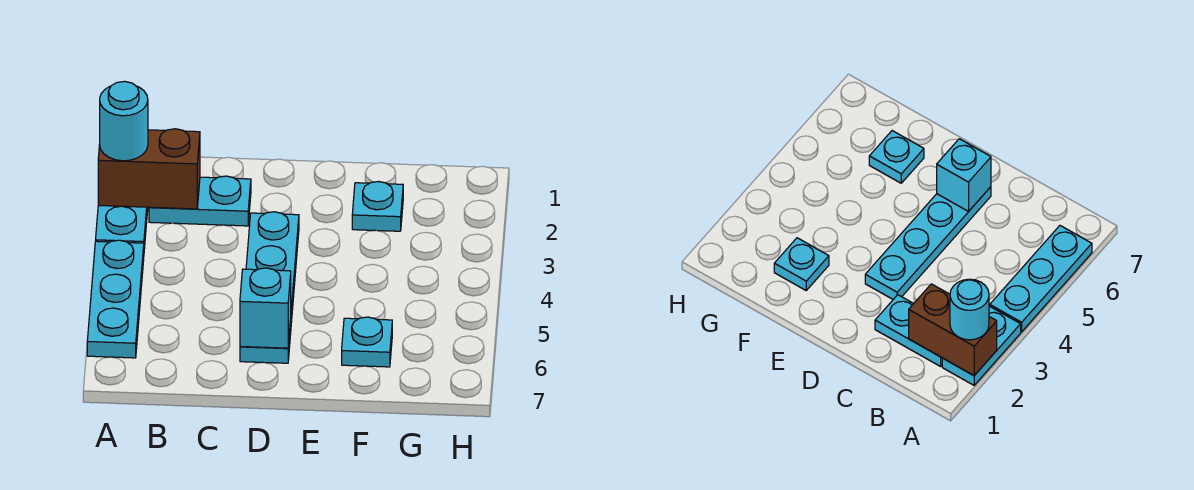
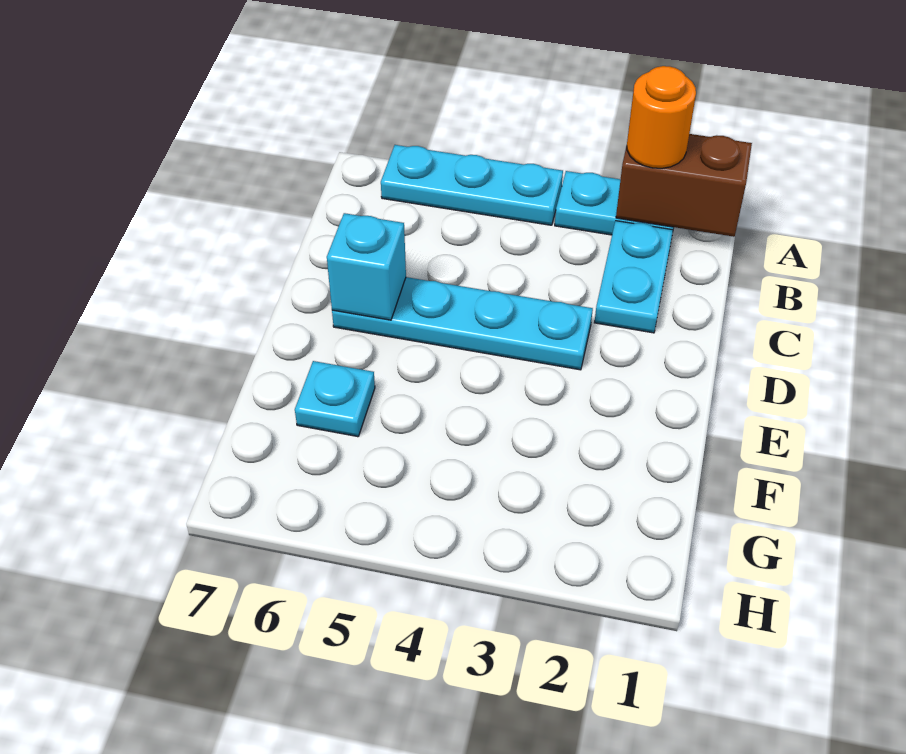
brown brick A2:B2 level 2 -> brown brick A1:A2 level 2
cyan round brick A2 level 3 -> orange round brick A2 level 3
cyan plate F2 level 1 -> none

